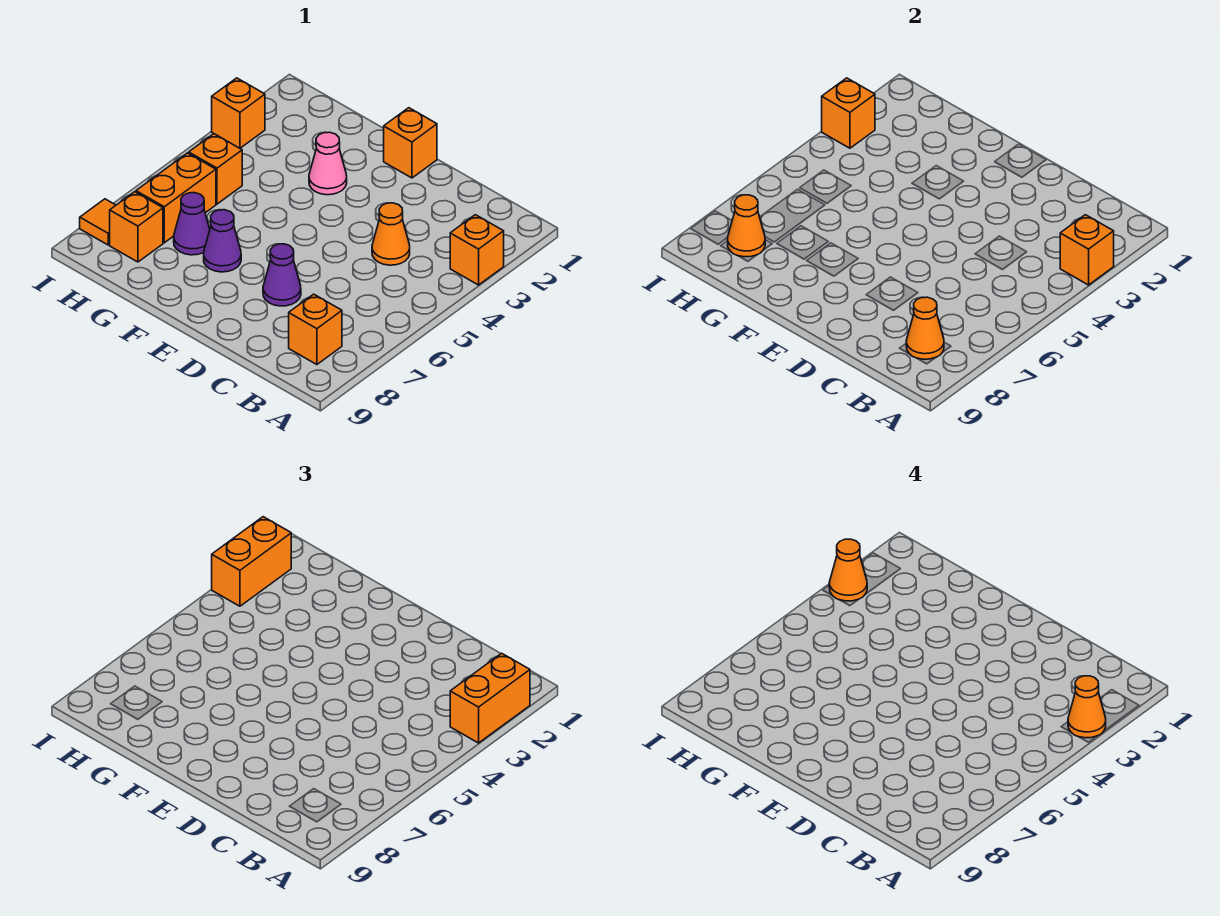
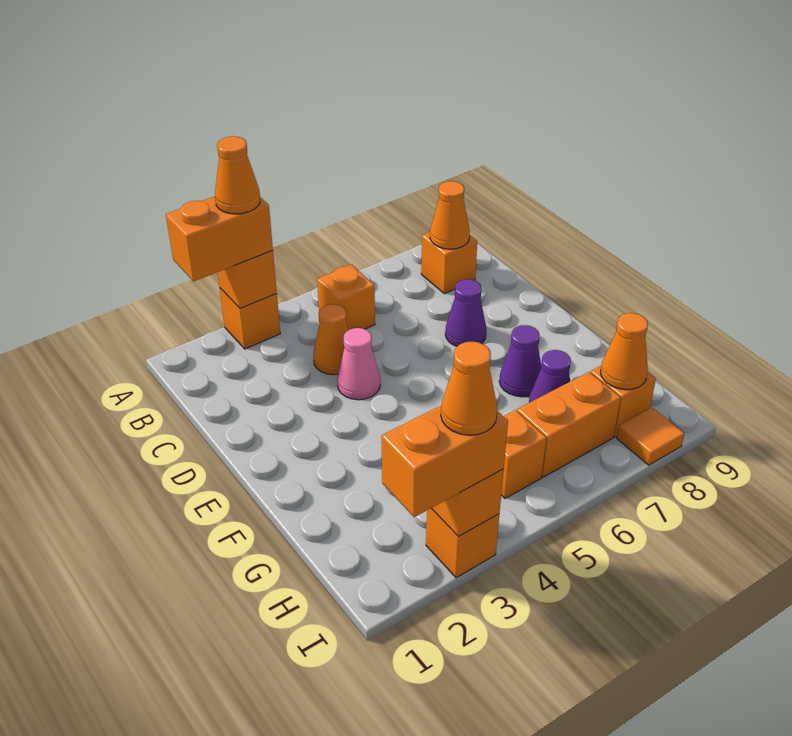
orange brick E1 level 1 -> orange brick B5 level 1
pink cone F3 level 1 -> pink cone D4 level 1

